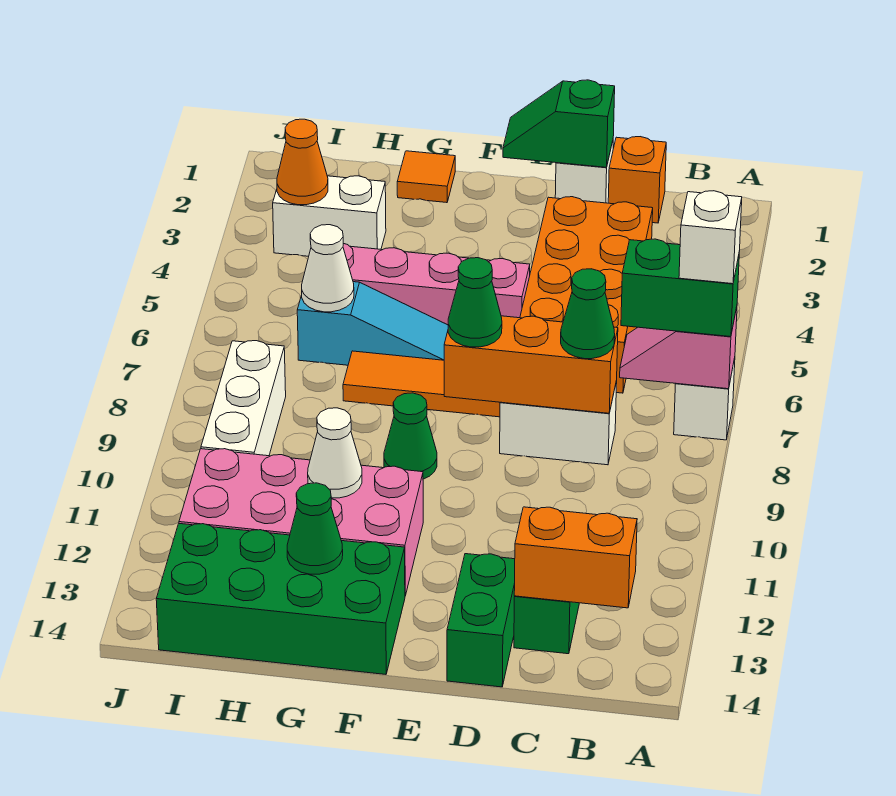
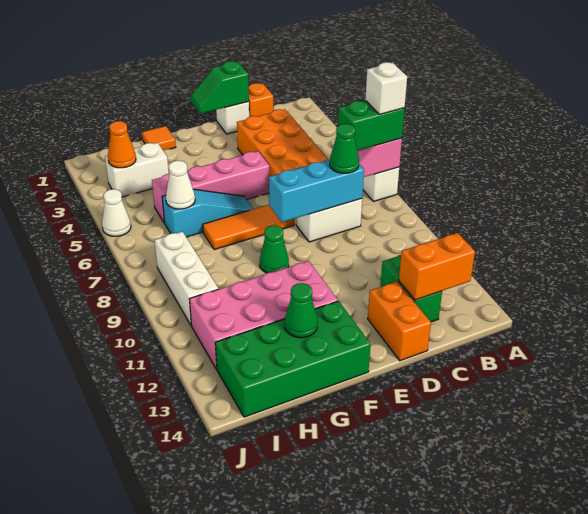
orange brick C8:E8 level 2 -> cyan brick C8:E8 level 2
green brick D13:D14 level 1 -> orange brick D13:D14 level 1
green cone E8 level 3 -> none
white cone G11 level 2 -> white cone J5 level 1

